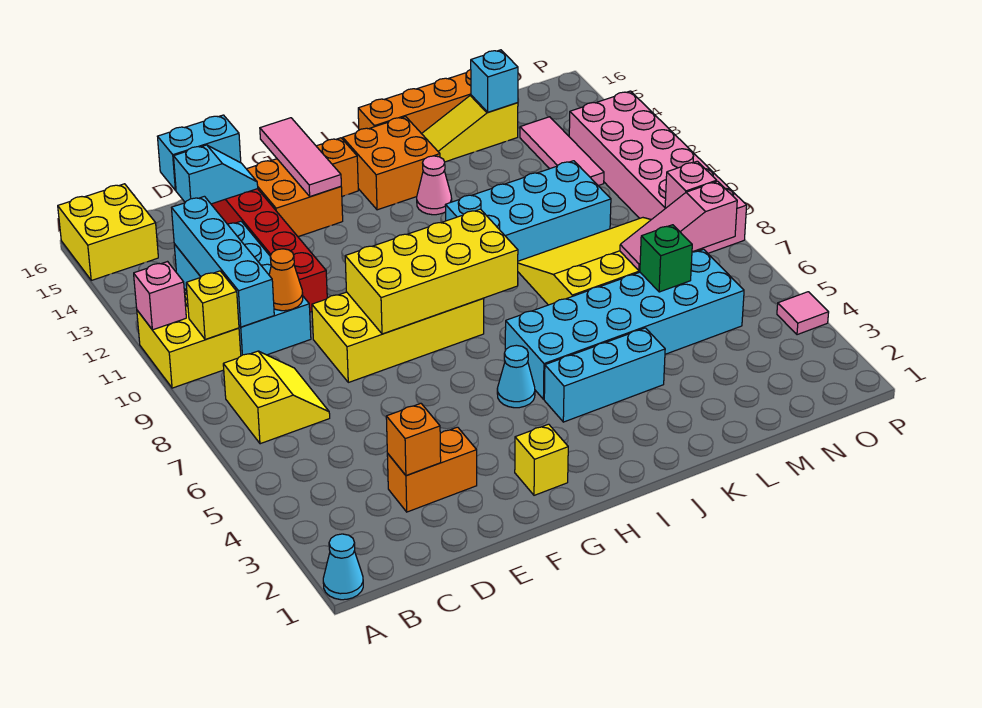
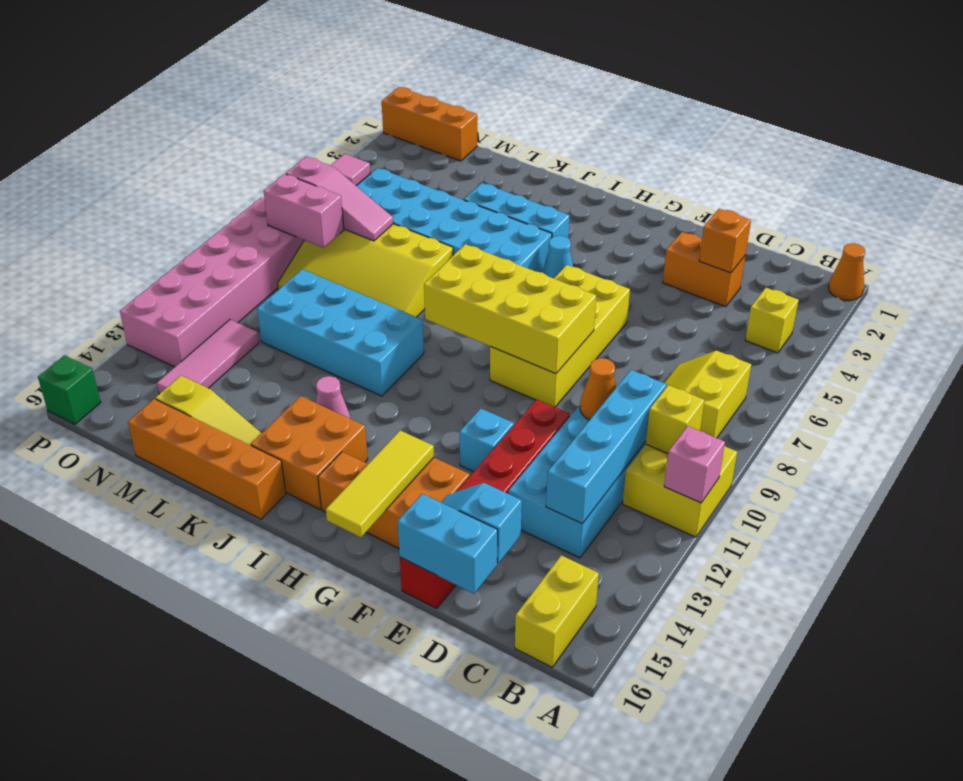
cyan cone A1 level 1 -> orange cone A1 level 1
yellow brick A15:B16 level 1 -> yellow brick B15:B16 level 1
yellow brick E8:H9 level 1 -> yellow brick F6:G9 level 1
yellow brick G2 level 1 -> yellow brick B4 level 1
pink tile G14:G16 level 2 -> yellow tile G14:G16 level 2
green brick M6 level 2 -> green brick P16 level 1
cyan brick M15 level 2 -> cyan brick F12 level 1
none -> orange brick N1:P1 level 1
pink brick O8 level 2 -> pink brick N8:O8 level 2

